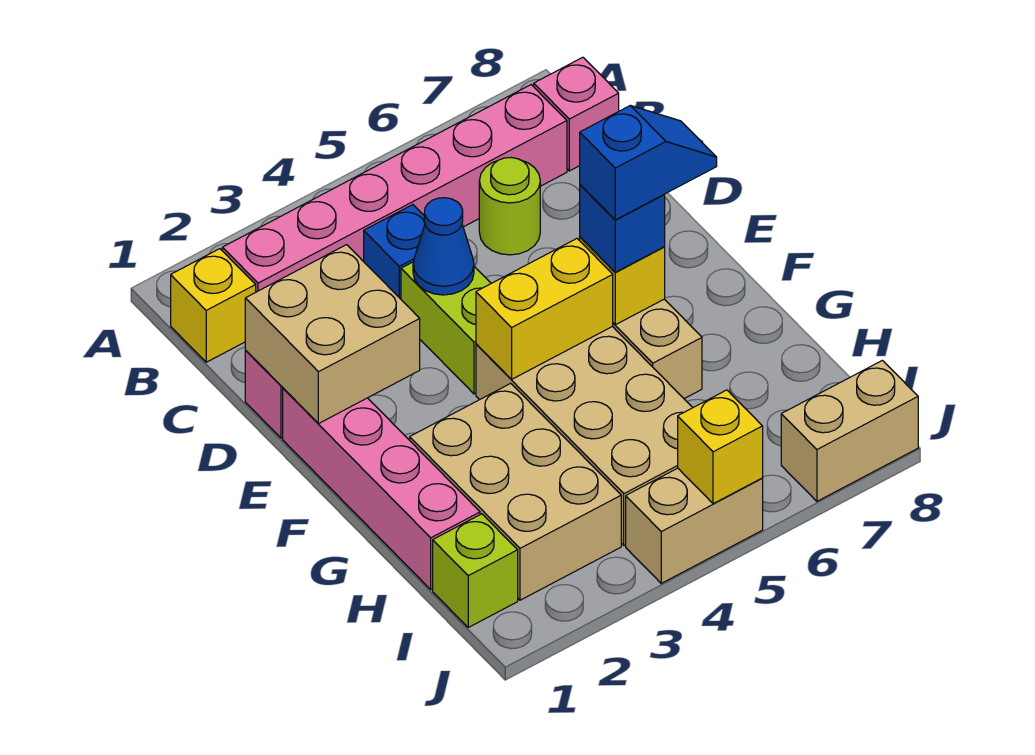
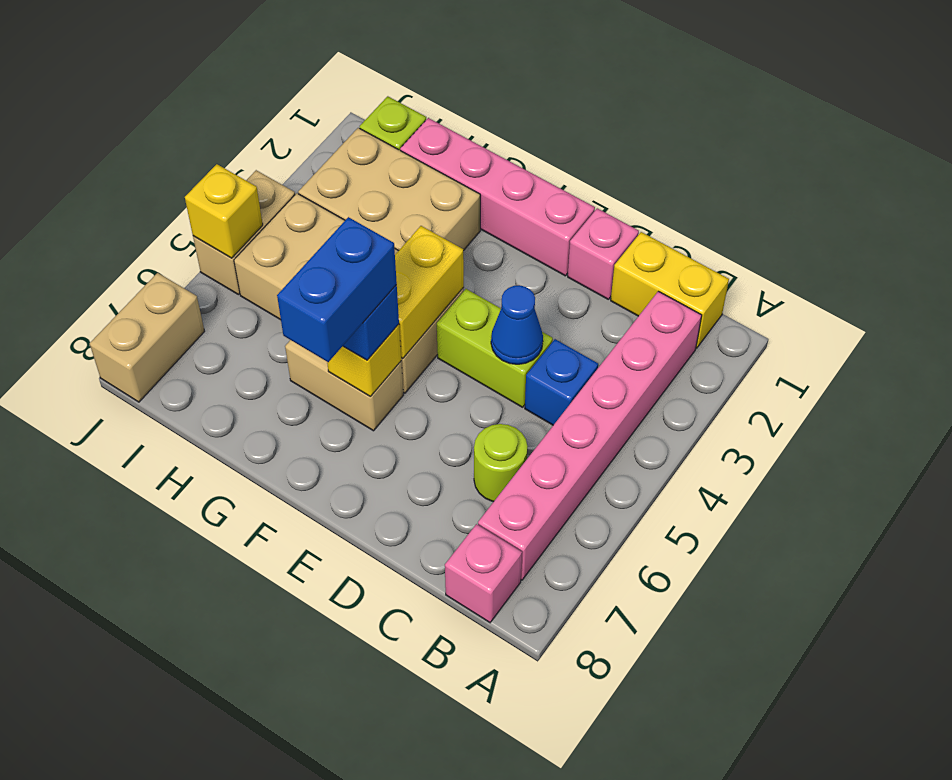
yellow brick B1 level 1 -> yellow brick B1:C1 level 1
tan brick D1:E2 level 2 -> none
blue slope F6:F7 level 4 top 6 -> blue brick F6:F7 level 4

